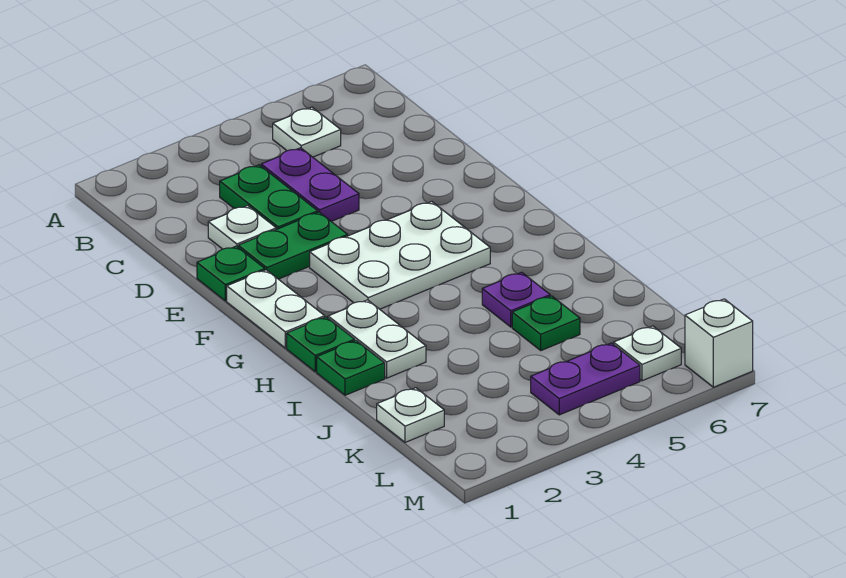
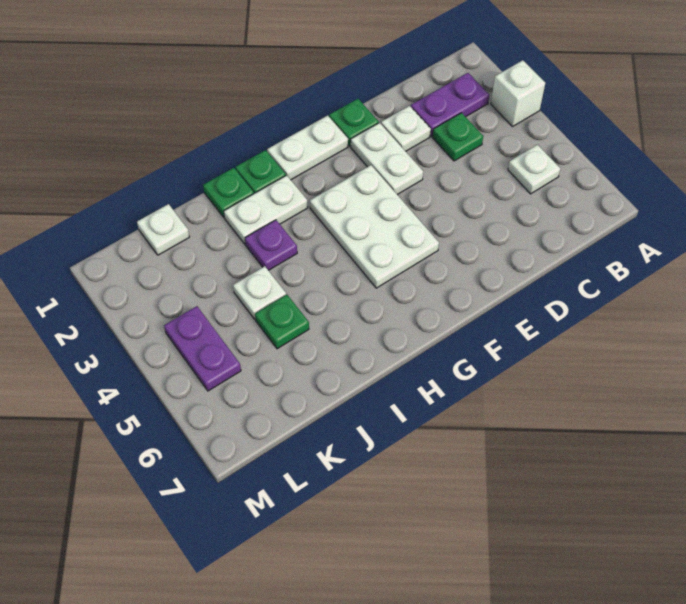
green plate C3:D3 level 1 -> green plate C3 level 1
purple plate C4:D4 level 1 -> purple plate B2:C2 level 1
green plate E2:E3 level 1 -> white plate E2:E3 level 1
purple plate I5 level 1 -> purple plate I3 level 1
white plate L6 level 1 -> white plate J4 level 1
white brick M7 level 1 -> white brick A3 level 1

